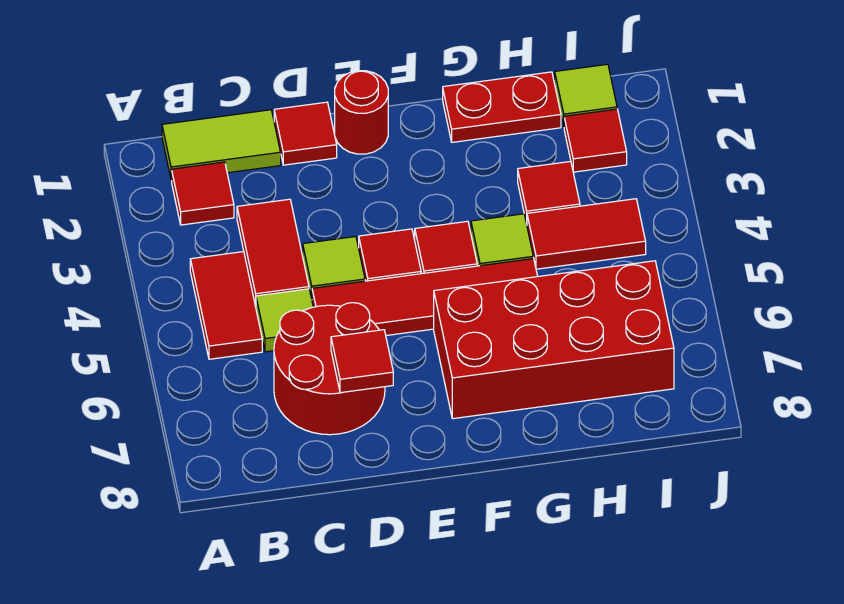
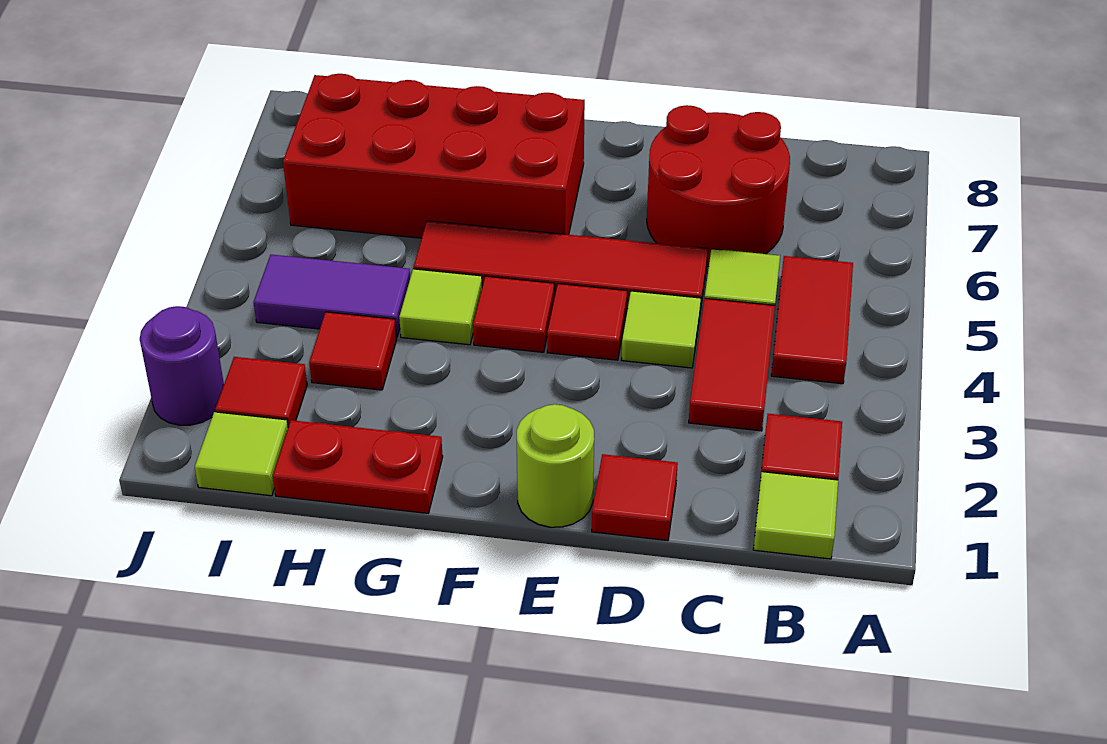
lime tile B1:C1 level 1 -> lime tile B1 level 1
red tile D7 level 2 -> none
red round brick E1 level 1 -> lime round brick E1 level 1
red tile H4:I4 level 1 -> purple tile H4:I4 level 1
none -> purple round brick J2 level 1

